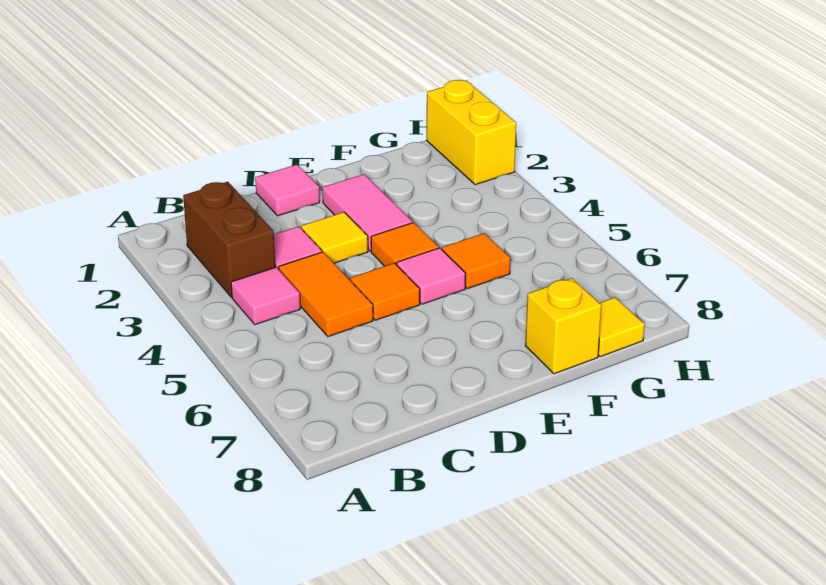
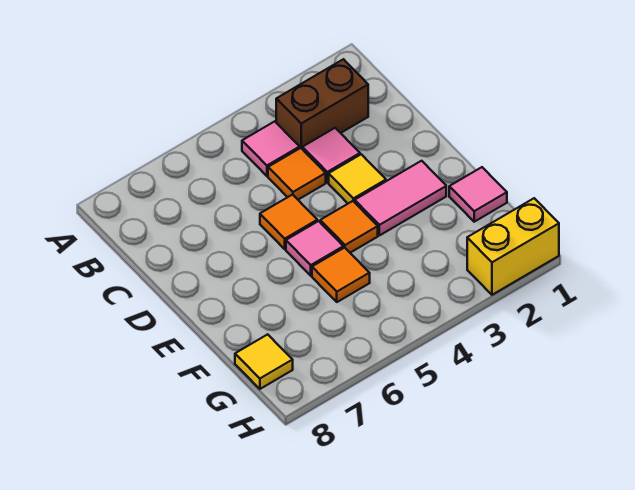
orange tile C4:C5 level 1 -> orange tile C4 level 1
pink tile D1 level 1 -> pink tile F1 level 1
yellow brick F8 level 1 -> none

